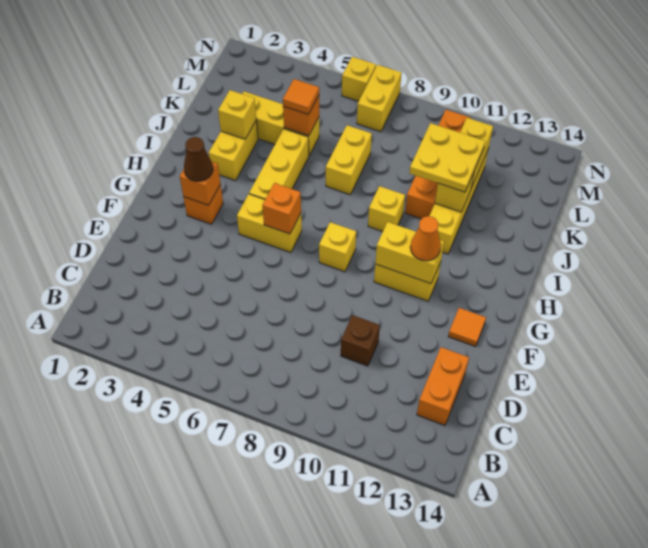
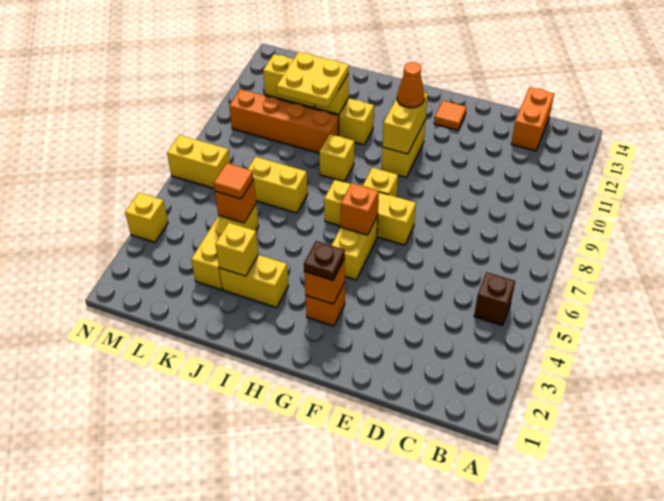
orange brick C13:D13 level 1 -> orange brick C13:C14 level 1
brown brick D10 level 1 -> brown brick B5 level 1
brown cone G3 level 3 -> brown plate G3 level 3
yellow brick H5:J5 level 1 -> yellow brick F7:H7 level 1
yellow brick N6 level 1 -> yellow brick N4 level 1

